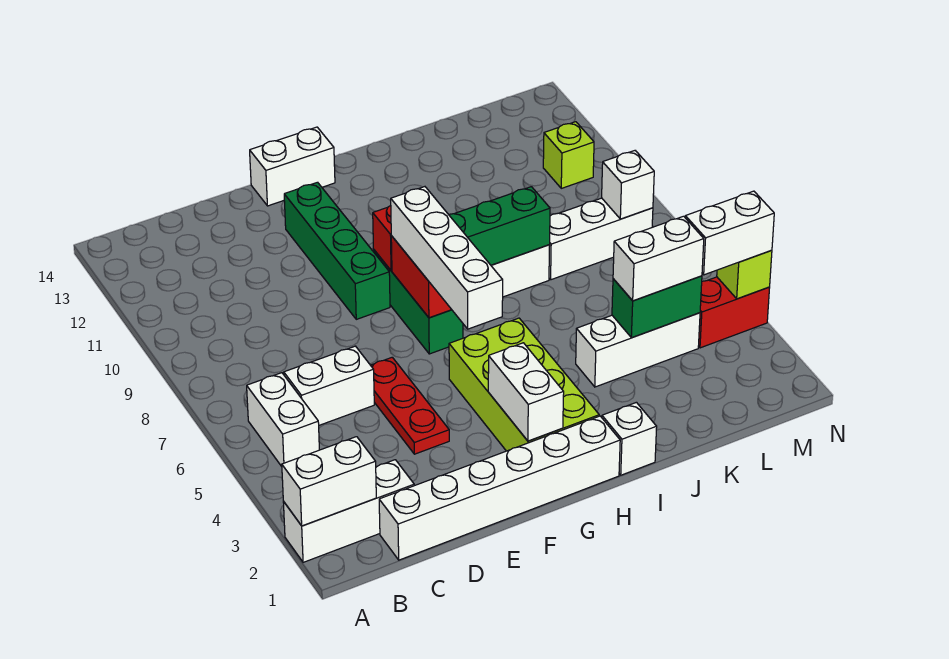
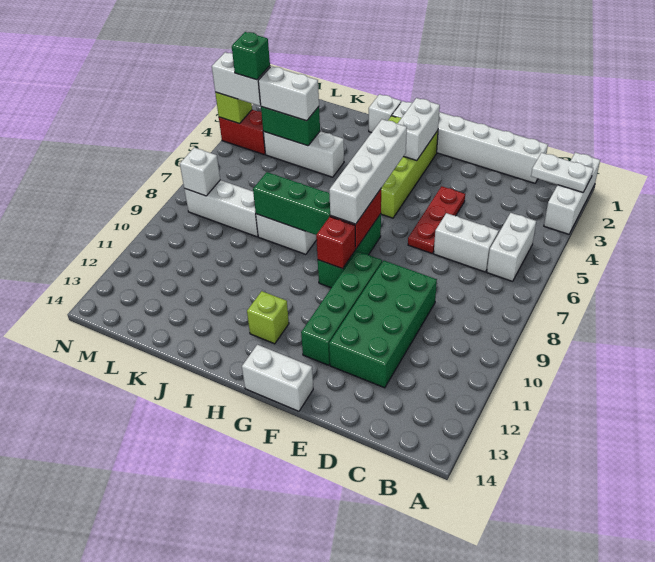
white brick A2:C2 level 1 -> white brick A1:A3 level 1
white brick A2:B2 level 2 -> white plate A2:B2 level 2
none -> green brick D9:E12 level 1
none -> green brick M4 level 4
lime brick M11 level 1 -> lime brick H12 level 1

